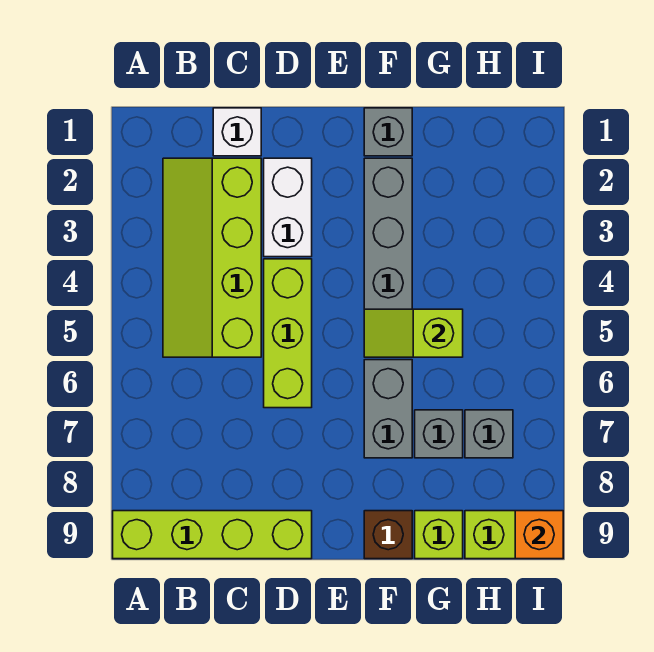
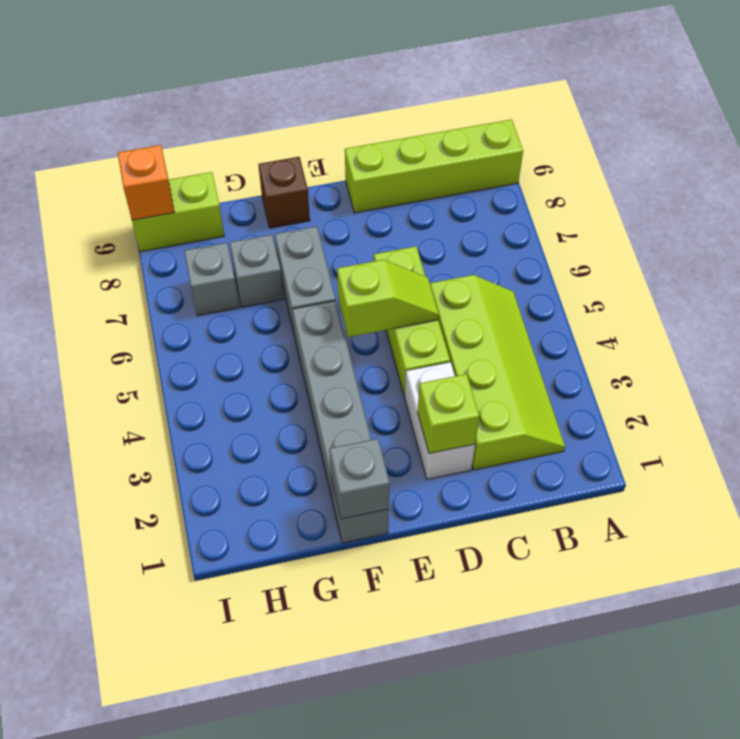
white brick C1 level 1 -> none
none -> grey brick F1 level 2
lime slope F5:G5 level 2 top G -> lime slope D5:E5 level 2 top E
lime brick G9 level 1 -> lime brick D2 level 2

